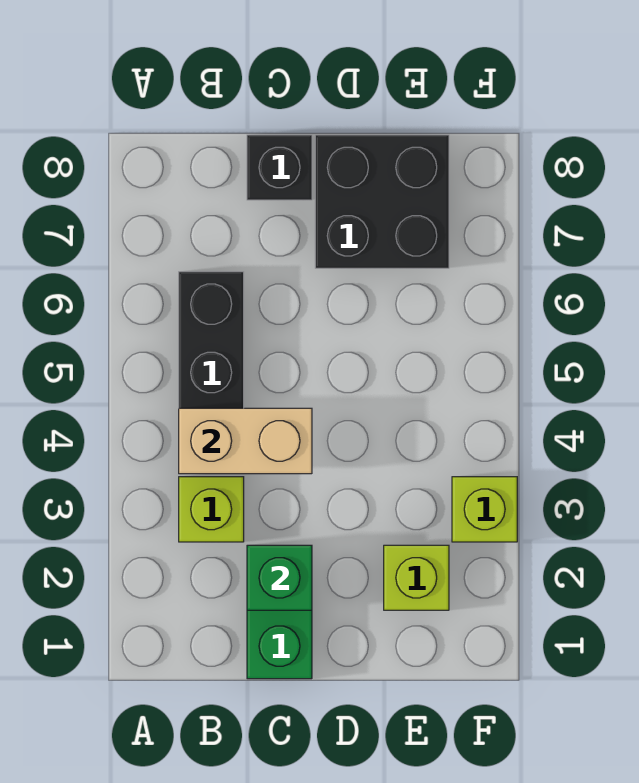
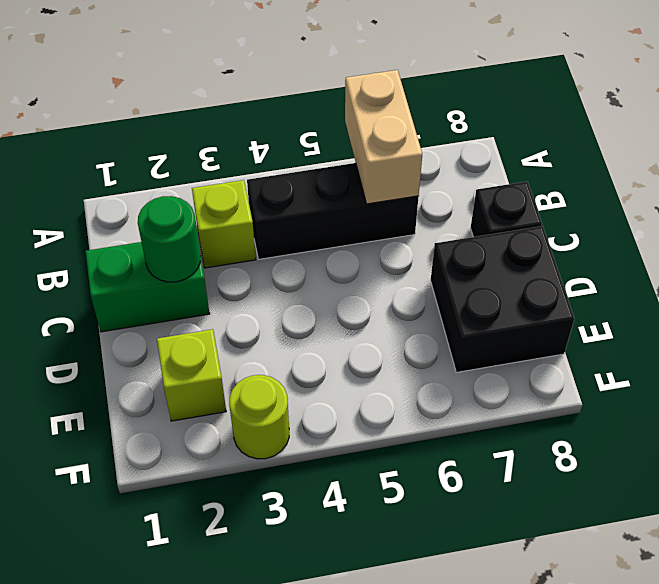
tan brick B4:C4 level 2 -> tan brick A6:B6 level 2
green brick C2 level 2 -> green round brick C2 level 2
lime brick F3 level 1 -> lime round brick F3 level 1

